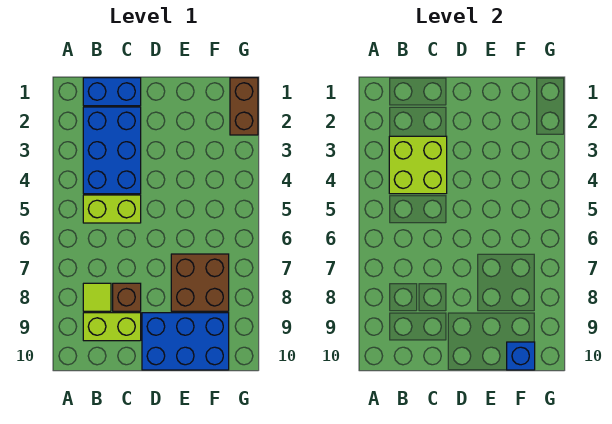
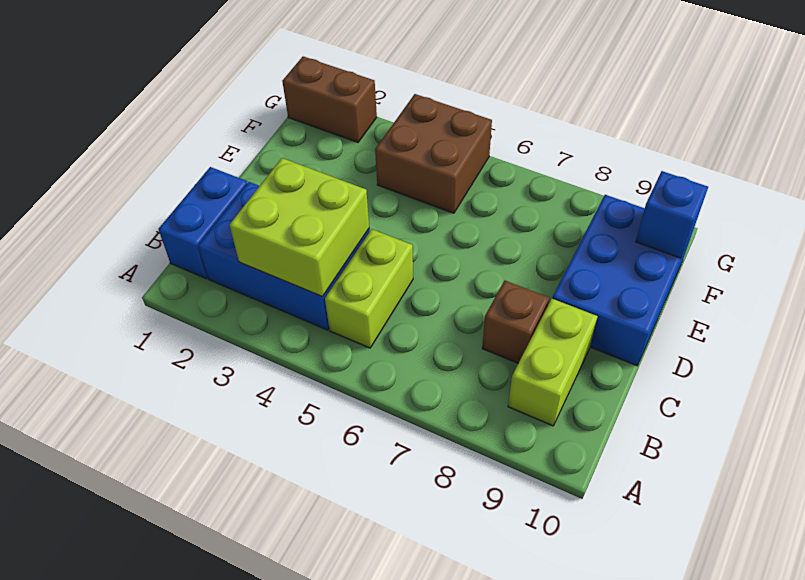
lime tile B8 level 1 -> none
brown brick E7:F8 level 1 -> brown brick F4:G5 level 1

